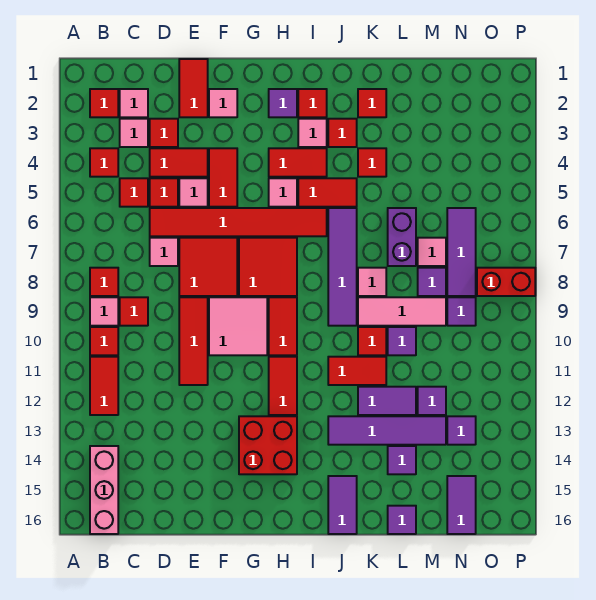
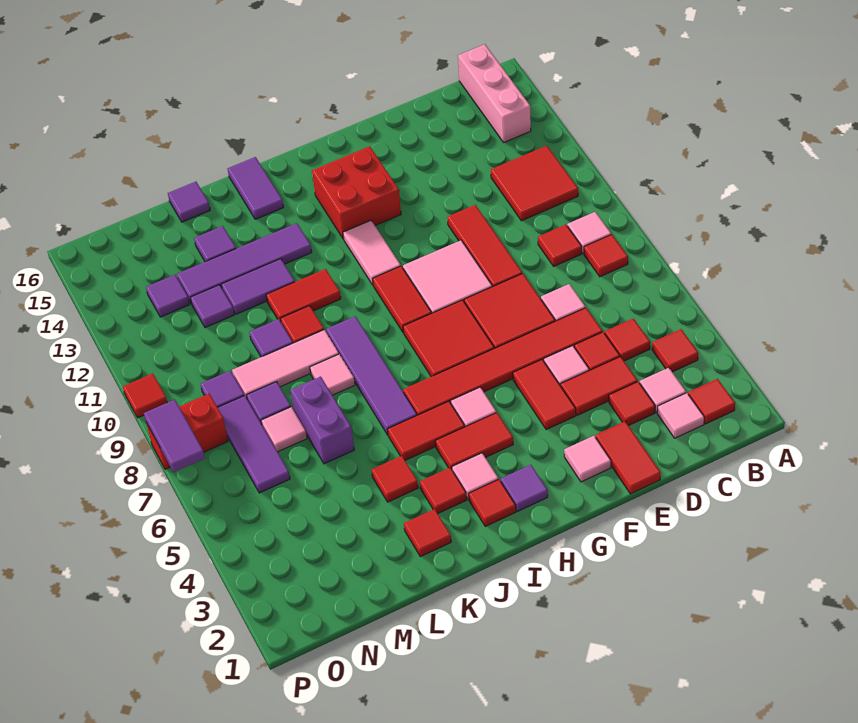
red tile B10 level 1 -> red tile P10 level 1
red tile B11:B12 level 1 -> red tile B11:C12 level 1
red tile H11:H12 level 1 -> pink tile H11:H12 level 1
purple tile N15:N16 level 1 -> purple tile P7:P8 level 2

